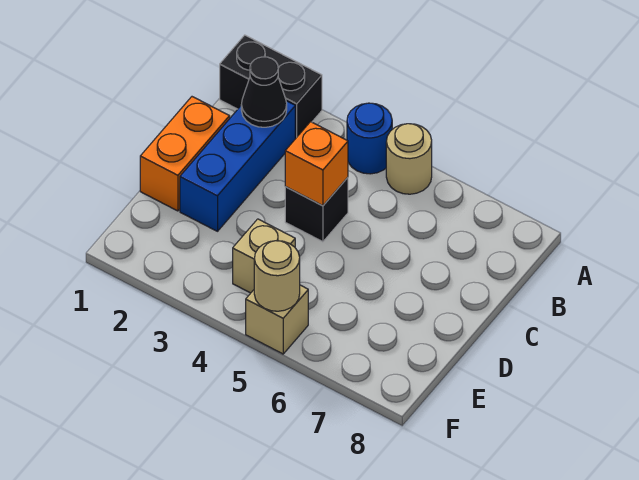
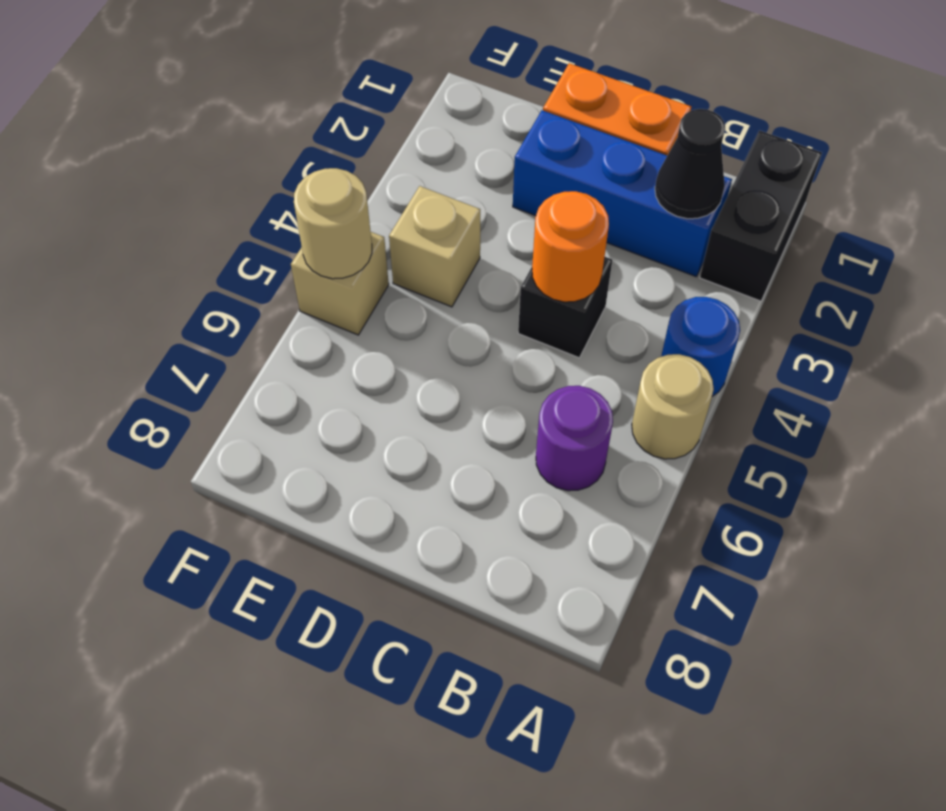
none -> purple round brick B6 level 1
orange brick C4 level 2 -> orange round brick C4 level 2

